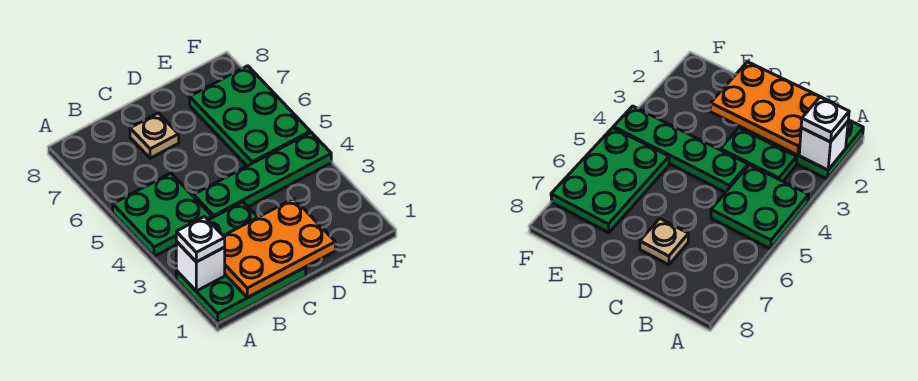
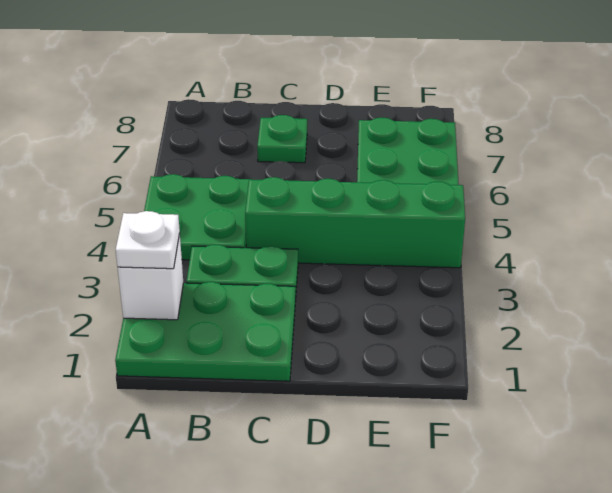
orange plate B1:D2 level 2 -> none
green plate C4:F4 level 1 -> green brick C4:F4 level 1
tan plate C7 level 1 -> green plate C7 level 1

